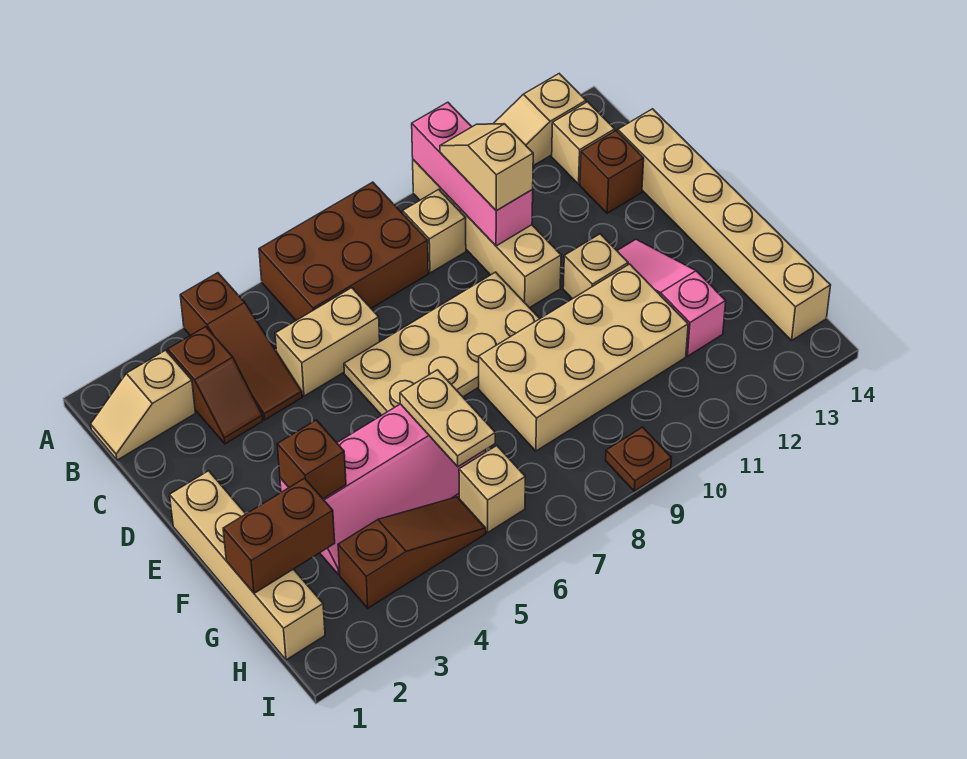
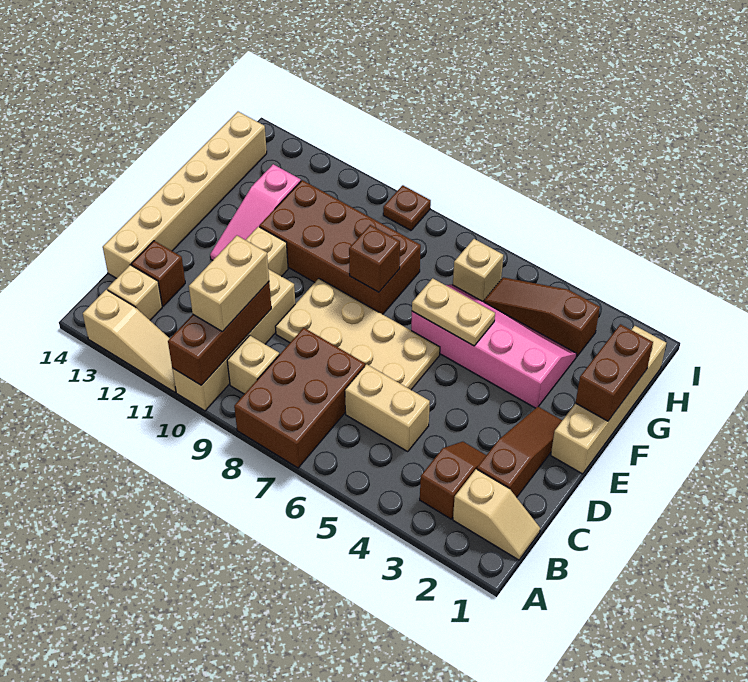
brown slope A4:C4 level 1 top A -> brown slope C2:E2 level 1 top C
brown brick A6:B8 level 1 -> brown brick A7:C8 level 1
pink brick A10:C10 level 2 -> brown brick A10:C10 level 2
tan slope B10:C10 level 3 top C -> tan brick B10:C10 level 3
brown brick F3 level 2 -> brown brick F8 level 2
tan plate F6:G6 level 2 -> tan plate F5:F6 level 2
tan brick F8:G11 level 1 -> brown brick F8:G11 level 1
brown brick G1:G2 level 2 -> brown brick F1:G1 level 2

